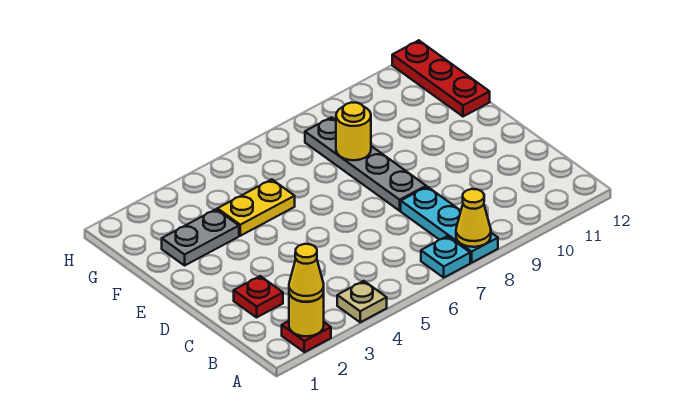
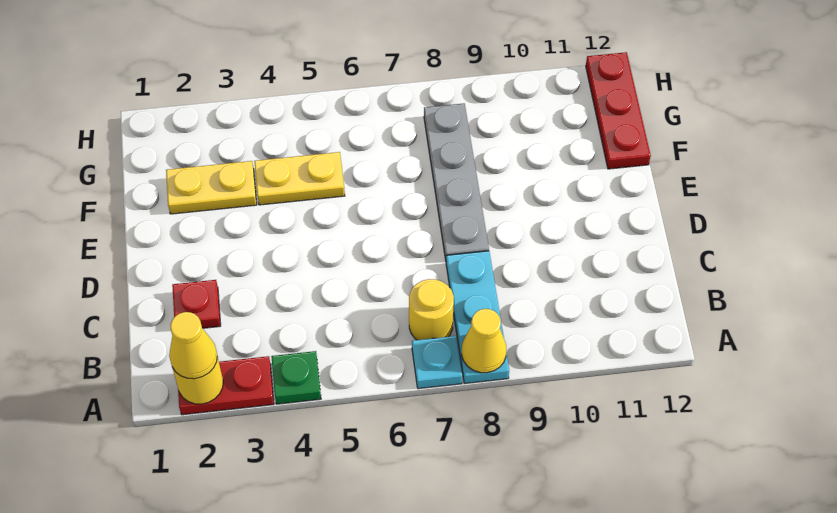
red plate A2 level 1 -> red plate A2:A3 level 1
tan plate A4 level 1 -> green plate A4 level 1
grey plate F2:F3 level 1 -> yellow plate F2:F3 level 1
yellow round brick F8 level 2 -> yellow round brick B7 level 1

